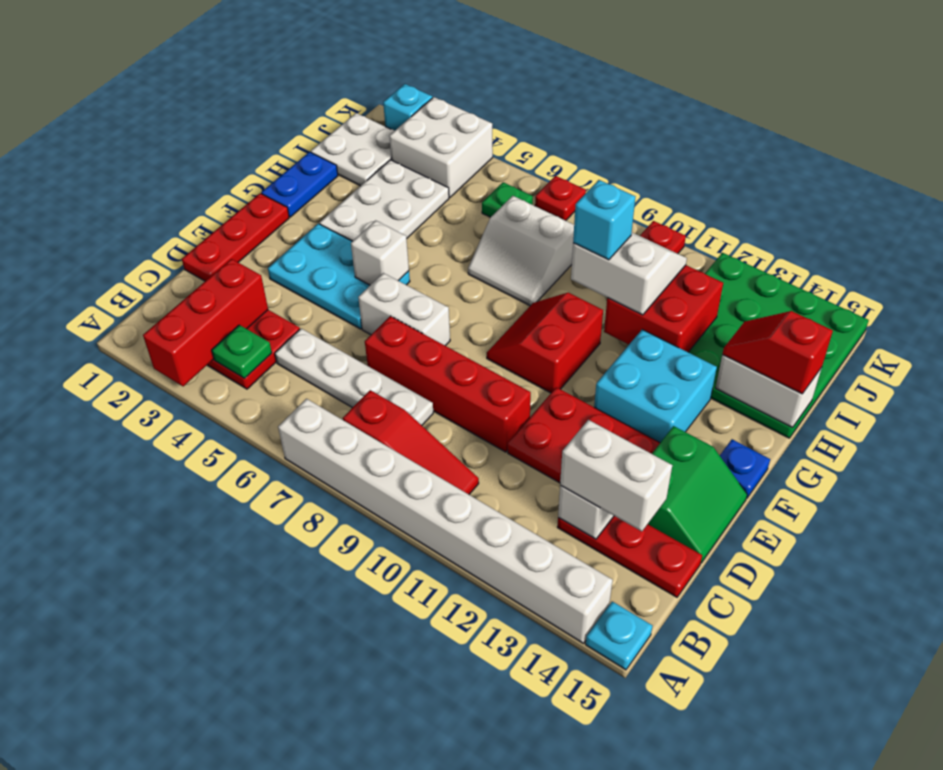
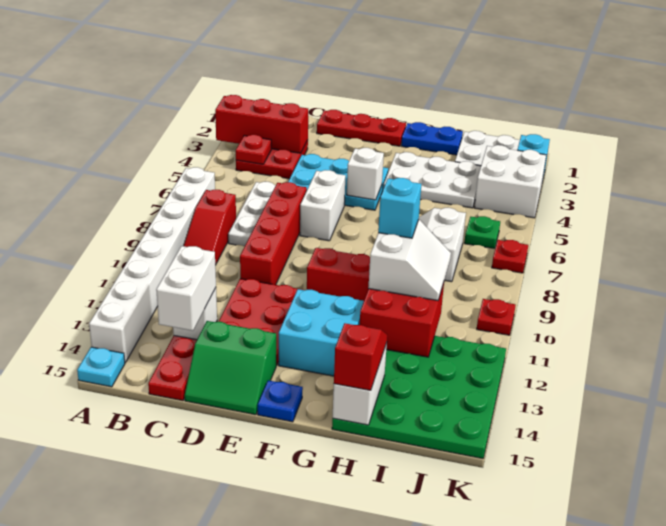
green plate B4 level 2 -> red plate B4 level 2
white plate C5:C8 level 1 -> white plate C6:C8 level 1
cyan plate E3:F5 level 1 -> cyan plate D4:F5 level 1

